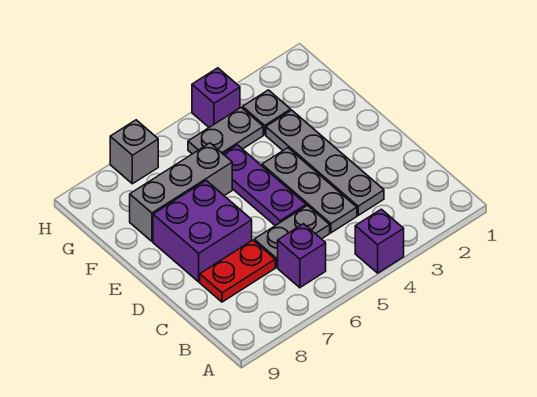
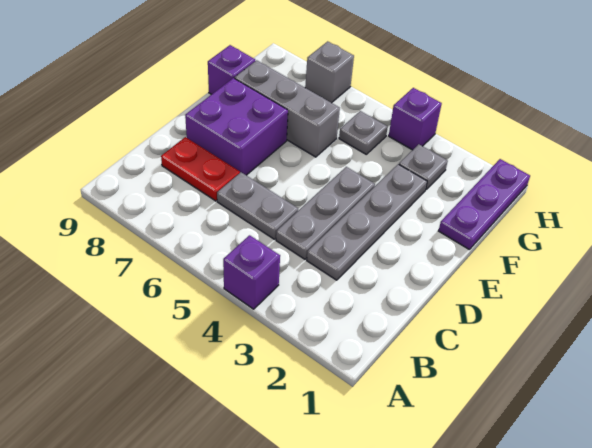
purple brick B6 level 1 -> purple brick F9 level 1
purple plate D5:F5 level 1 -> purple plate F1:H1 level 1
grey plate G4:G5 level 1 -> grey plate G5 level 1

